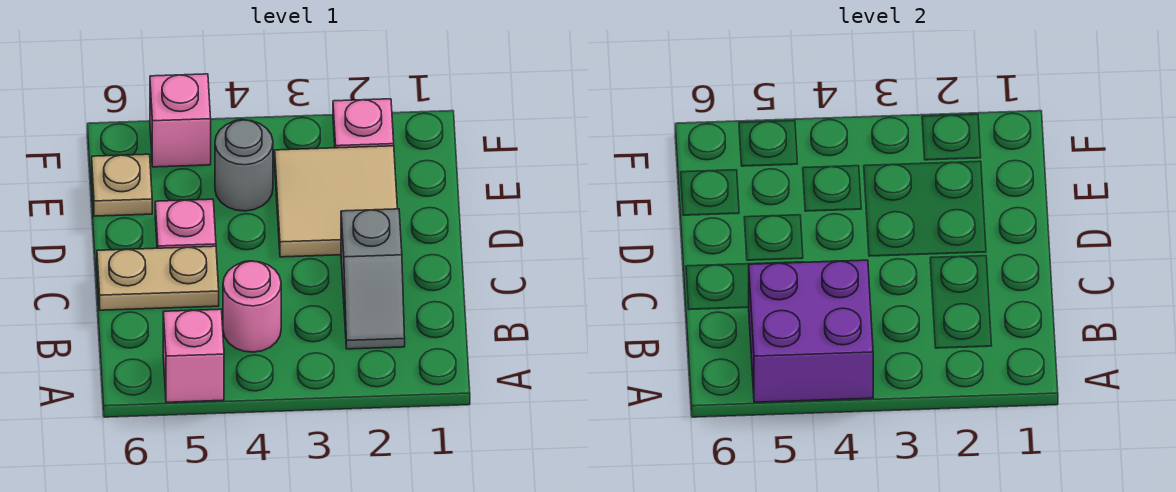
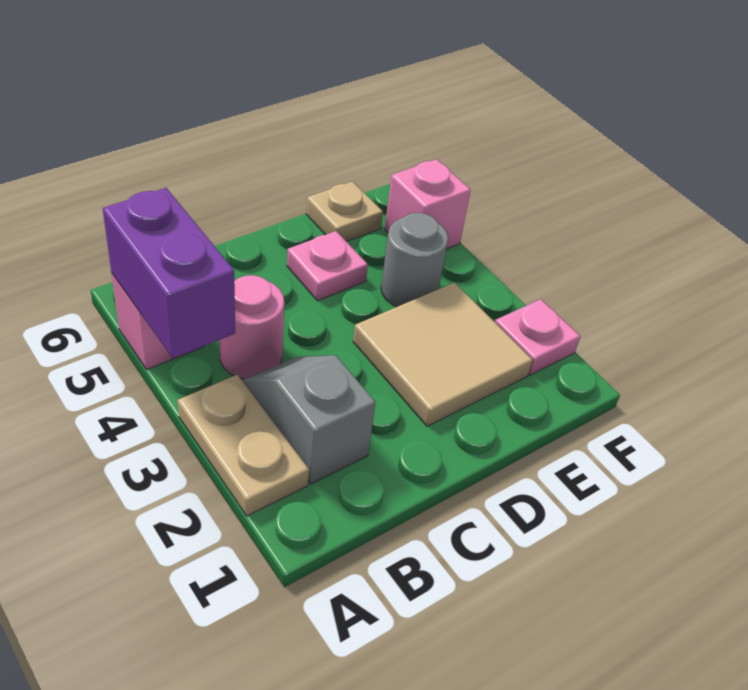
purple brick A4:B5 level 2 -> purple brick A4:A5 level 2
grey slope B2:C2 level 1 top C -> grey slope B2:B3 level 1 top 2
tan plate C5:C6 level 1 -> tan plate A2:A3 level 1

